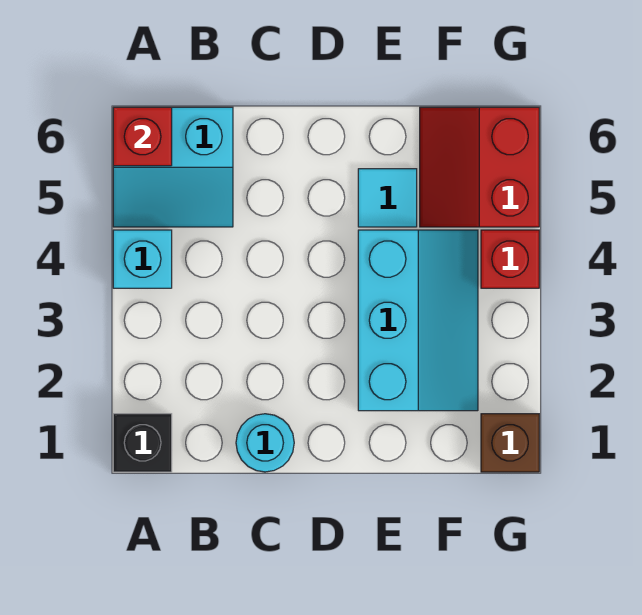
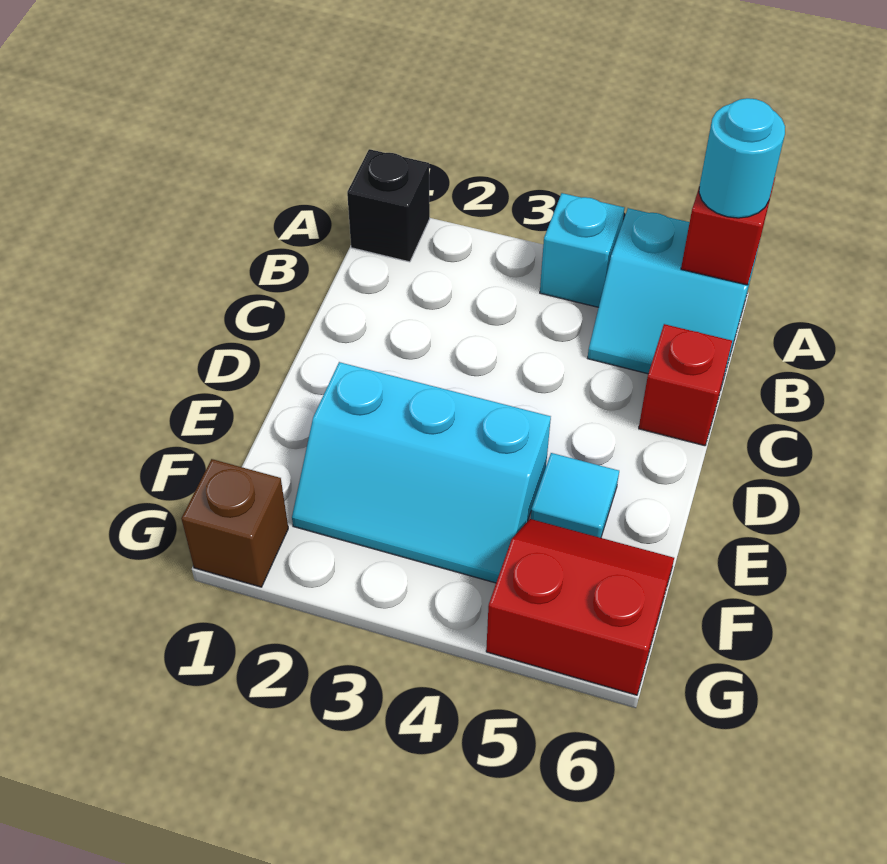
cyan slope A5:B6 level 1 top 6 -> cyan slope A5:B6 level 1 top A
cyan round brick C1 level 1 -> cyan round brick A6 level 3
red brick G4 level 1 -> red brick C6 level 1

